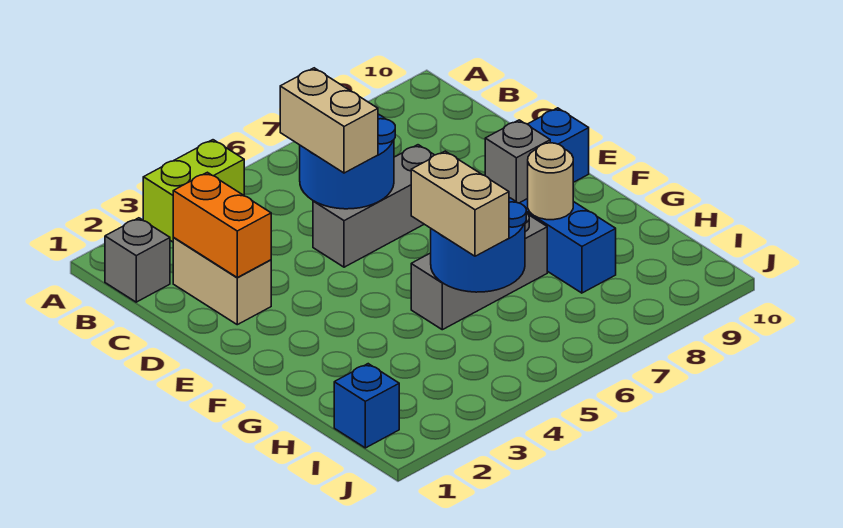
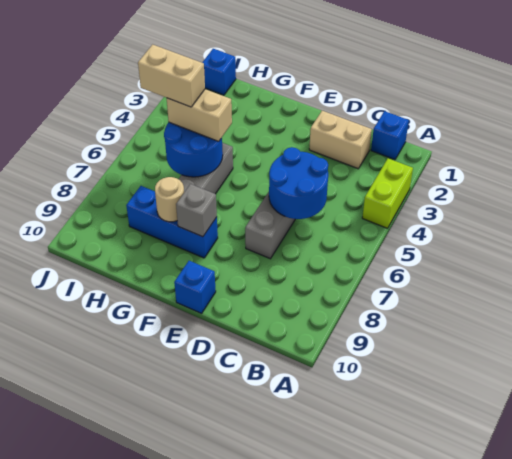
grey brick B1 level 1 -> blue brick B1 level 1
orange brick C2:D2 level 2 -> none
tan brick C5:D5 level 3 -> tan brick H5:I5 level 4

